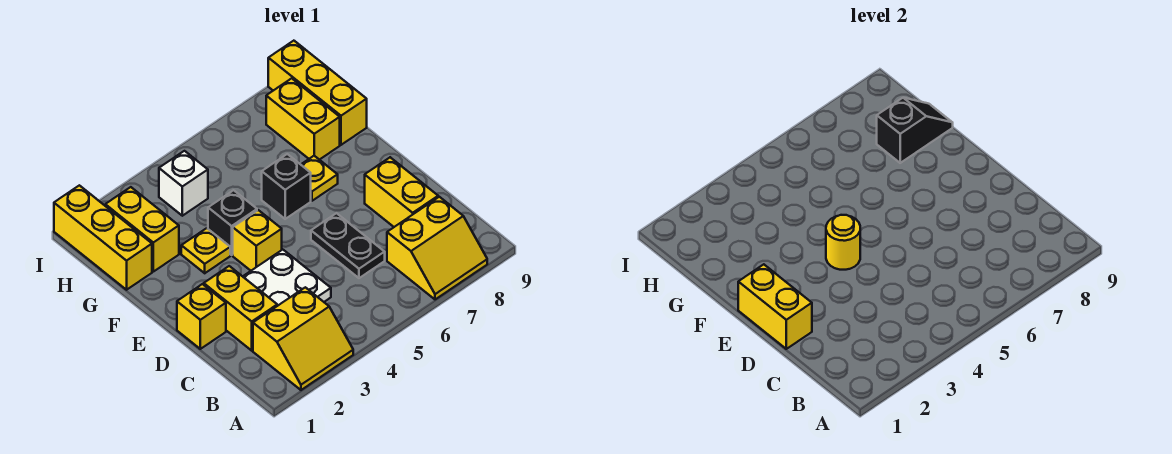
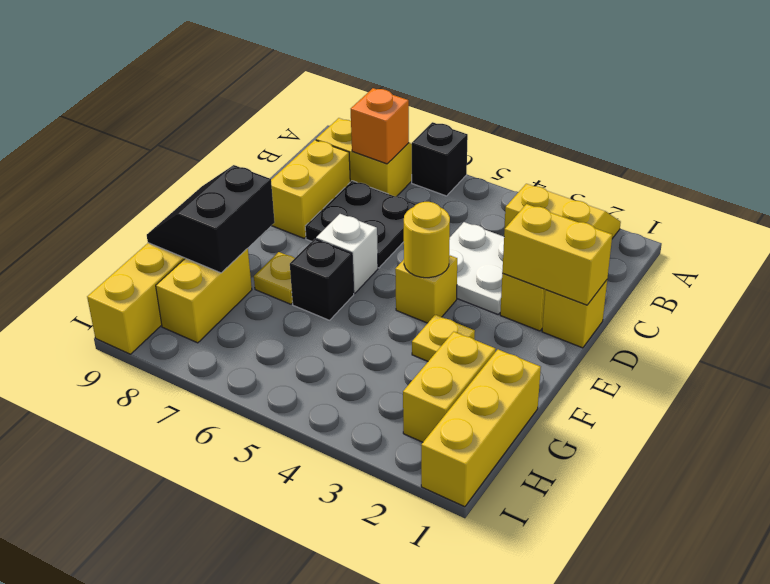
none -> orange brick B7 level 2
black plate C6:D6 level 1 -> black plate C6:D7 level 1
yellow brick D1:E1 level 2 -> yellow brick D1:D2 level 2
black brick F4 level 1 -> black brick A6 level 1
black slope G8:G9 level 2 top 8 -> black slope F8:G9 level 2 top 8
white brick H4 level 1 -> white brick E6 level 1

